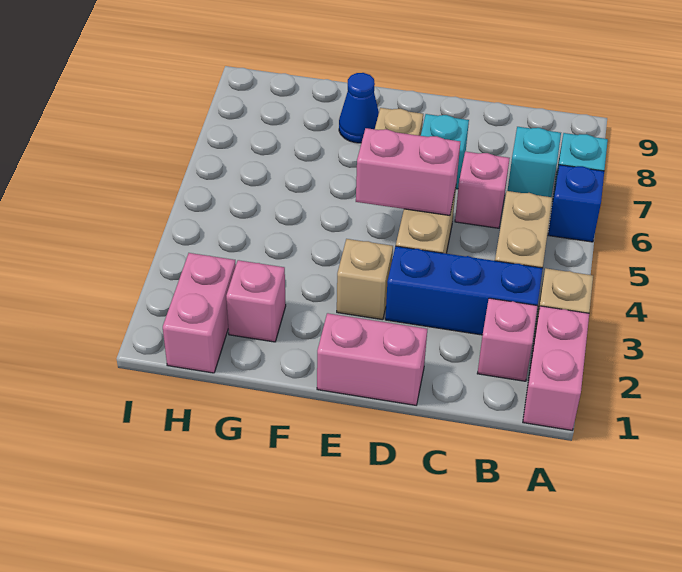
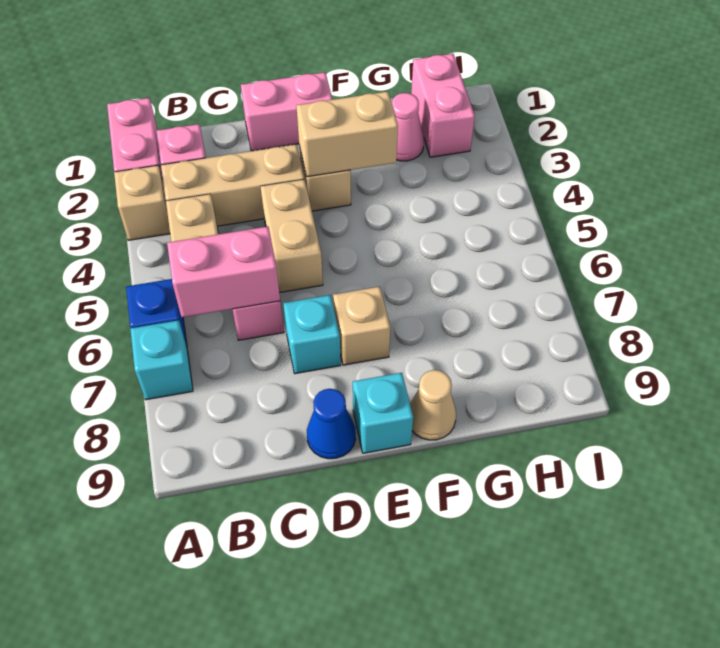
blue brick B3:D3 level 1 -> tan brick B3:D3 level 1
cyan brick B7 level 1 -> cyan brick E9 level 1
pink brick D5:E5 level 2 -> pink brick B6:C6 level 2
none -> tan brick E3:F3 level 2
blue cone F8 level 1 -> blue cone D9 level 1
none -> tan cone F9 level 1
pink brick G2 level 1 -> pink cone G2 level 1

